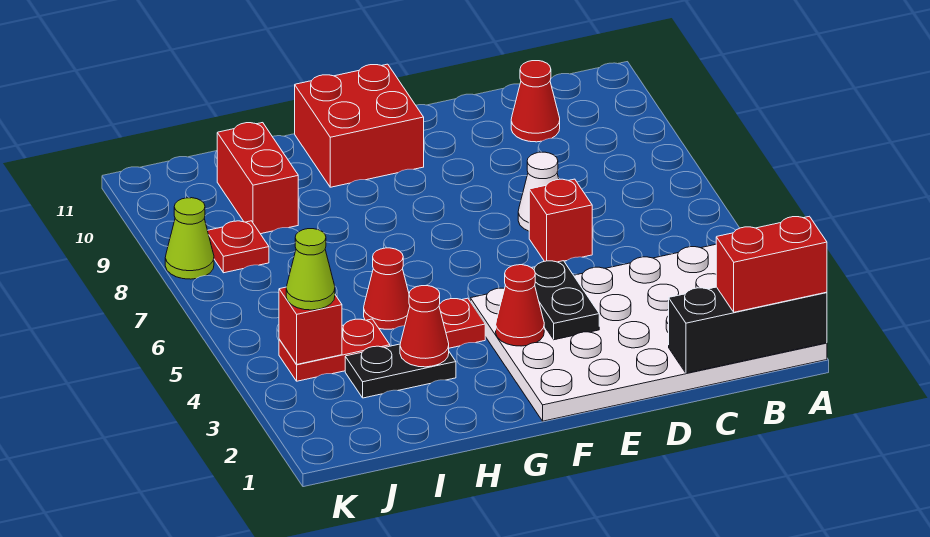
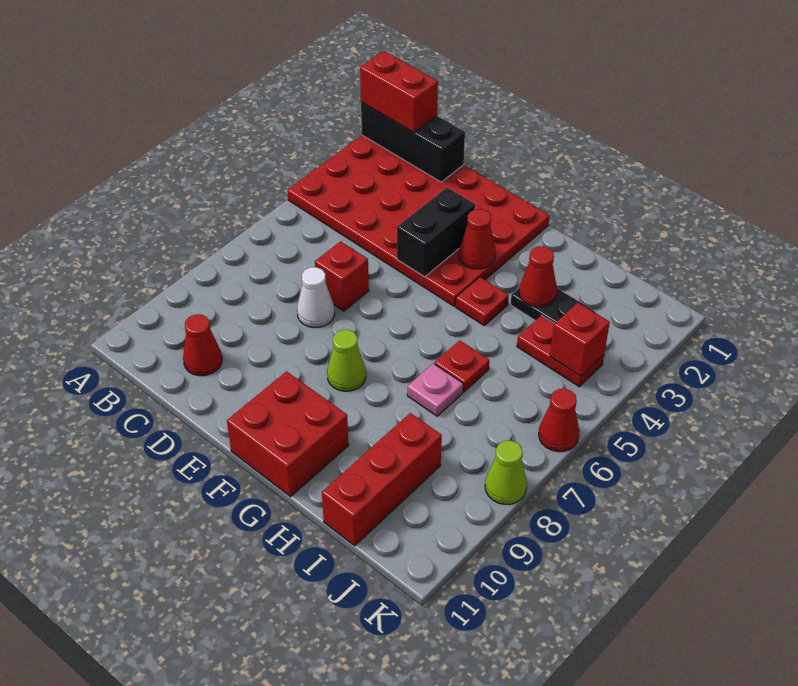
white plate A1:F4 level 1 -> red plate A1:F4 level 1
black plate E3:E4 level 2 -> black brick E3:E4 level 2
red cone H5 level 1 -> red cone K6 level 1
none -> pink plate H7 level 1
red brick I9:I10 level 1 -> red brick I9:I11 level 1
lime cone J4 level 3 -> lime cone F8 level 1
red plate J8 level 1 -> red plate H6 level 1

